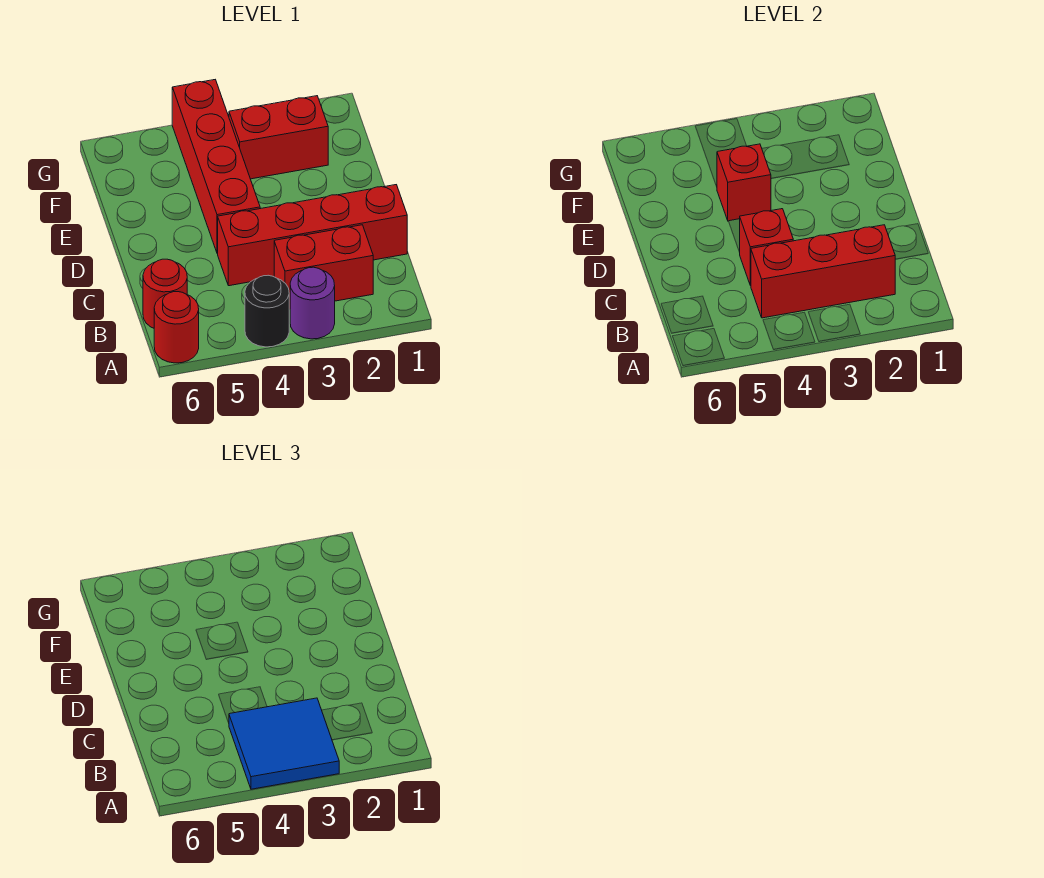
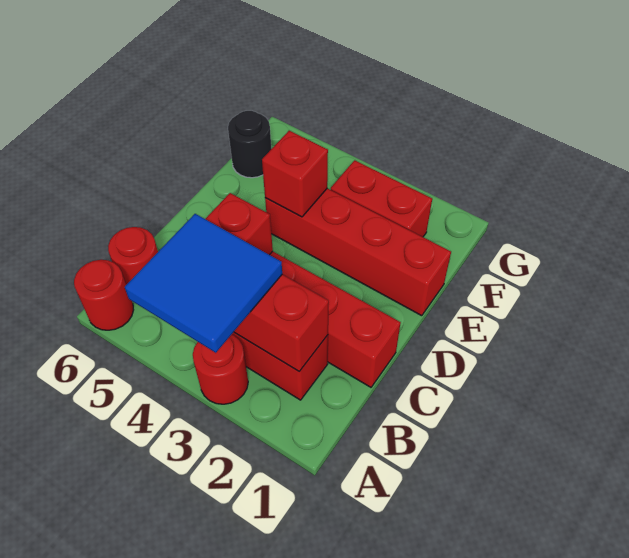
purple round brick A3 level 1 -> red round brick A3 level 1
black round brick A4 level 1 -> black round brick F6 level 1
red brick D4:G4 level 1 -> red brick E1:E4 level 1

